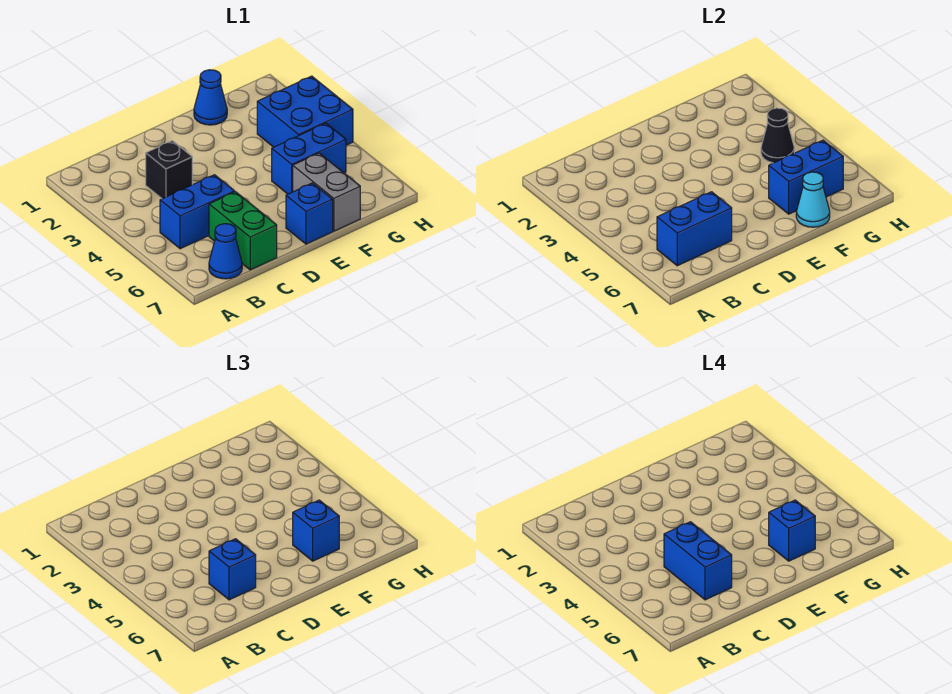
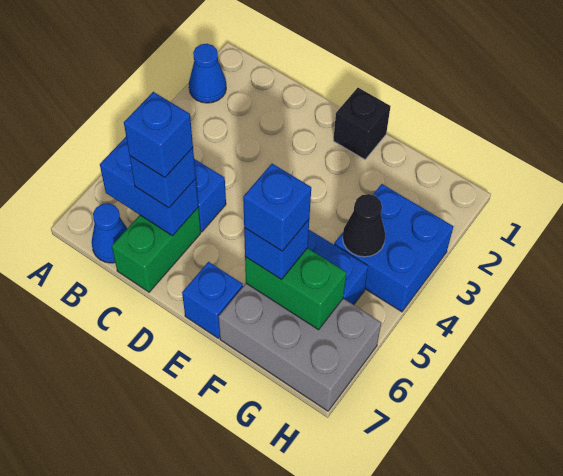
black brick C3 level 1 -> black brick E1 level 1
blue brick C5:C6 level 4 -> blue brick C6 level 4
blue cone F1 level 1 -> blue cone A2 level 1
grey brick F6:F7 level 1 -> grey brick F6:H7 level 1
blue brick F6:G6 level 2 -> green brick F6:G6 level 2
cyan cone F7 level 2 -> none

